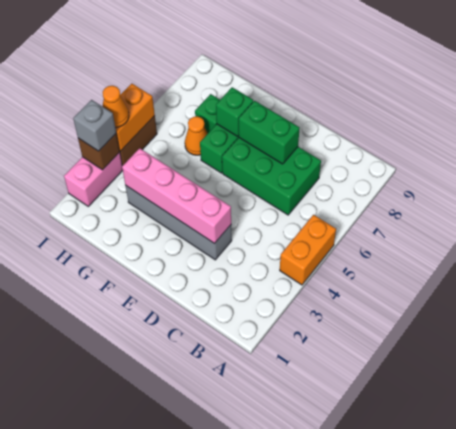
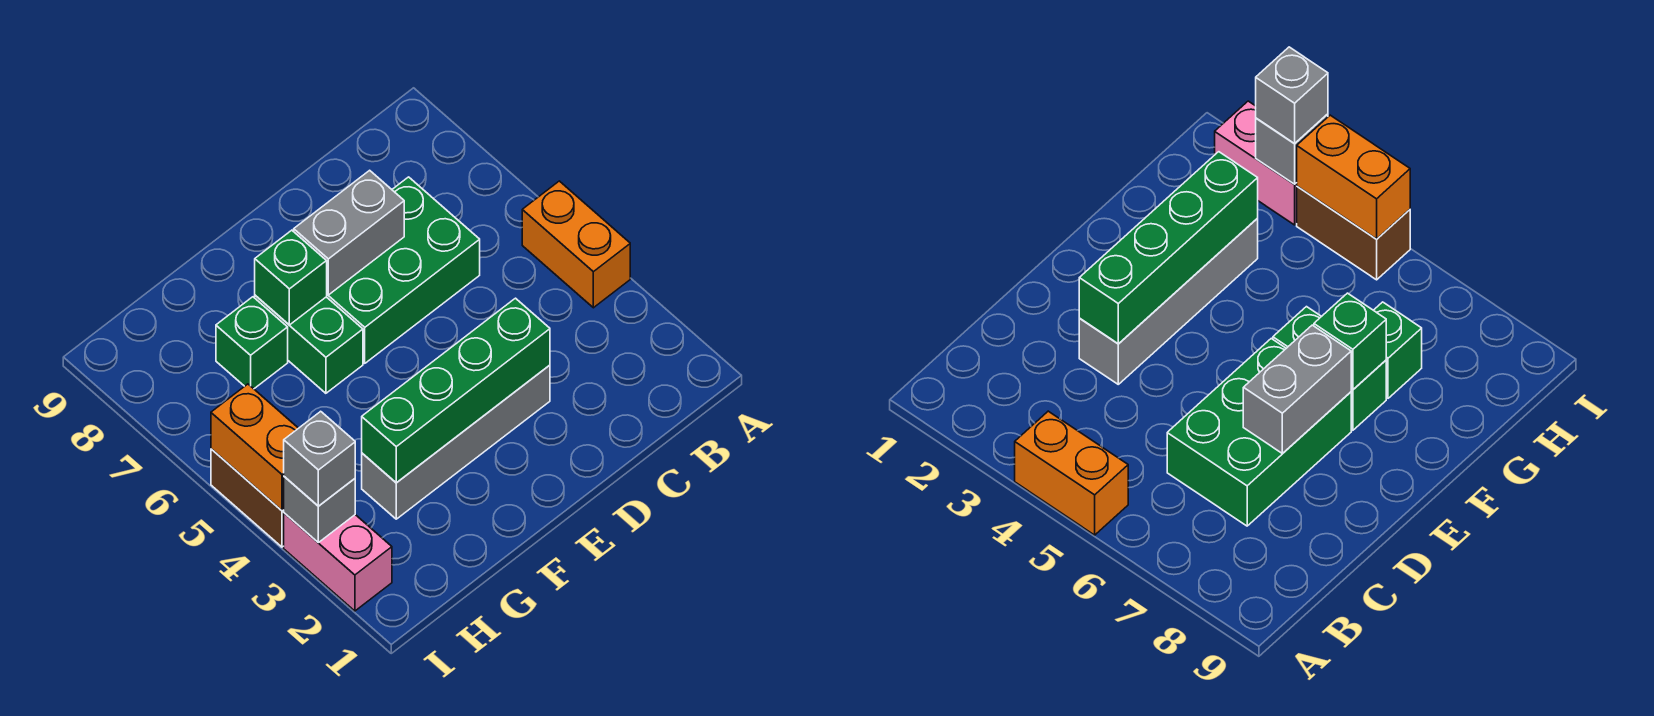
pink brick D3:G3 level 2 -> green brick D3:G3 level 2
green brick D7:E7 level 2 -> grey brick D7:E7 level 2
orange cone G6 level 1 -> none
brown brick I3 level 2 -> grey brick I3 level 2
orange cone I4 level 3 -> none

